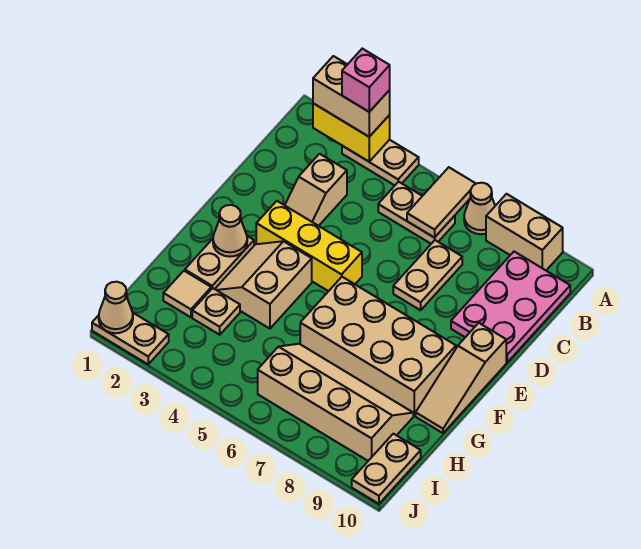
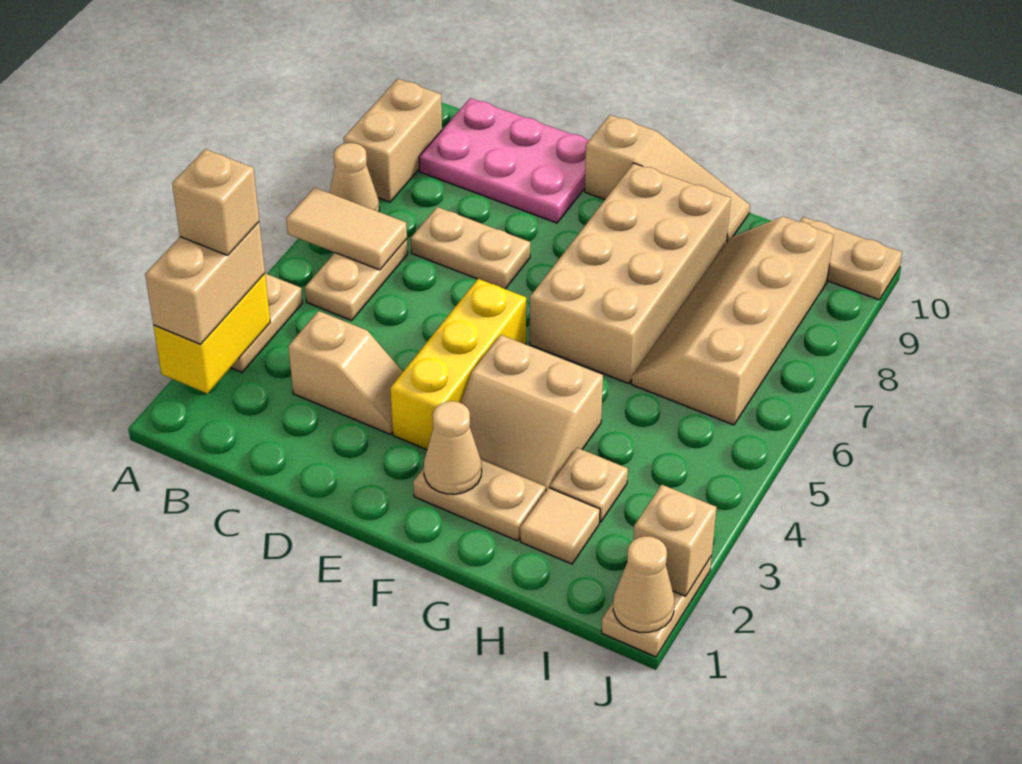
pink brick A3 level 4 -> tan brick A3 level 4
none -> tan brick J2 level 2

